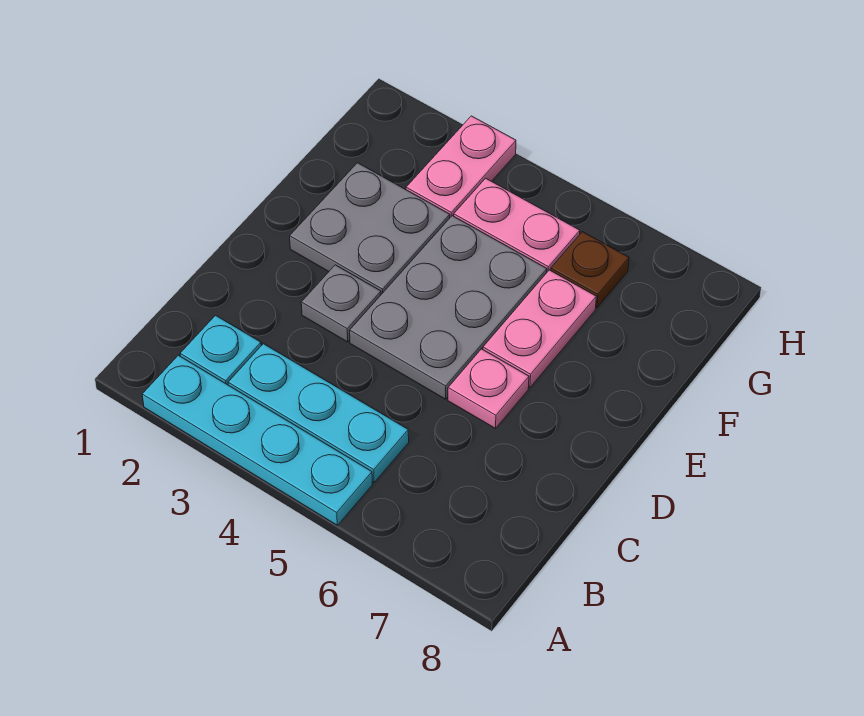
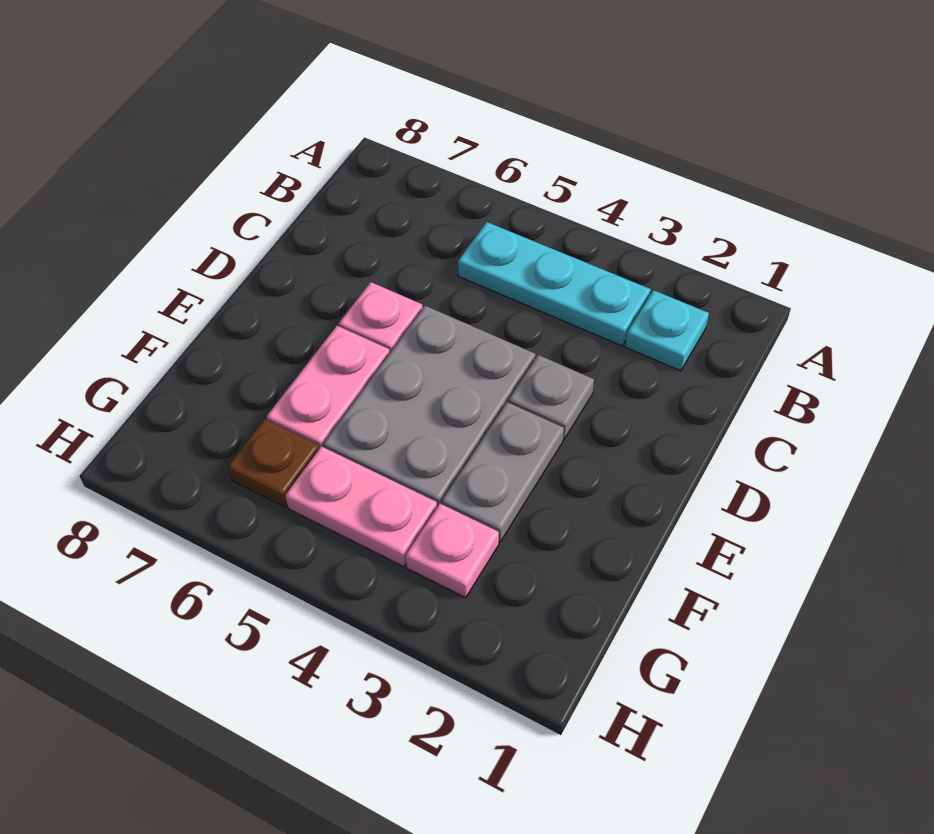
cyan plate A2:A5 level 1 -> none
grey plate E2:F3 level 1 -> grey plate E3:F3 level 1
pink plate G3:H3 level 1 -> pink plate G3 level 1

